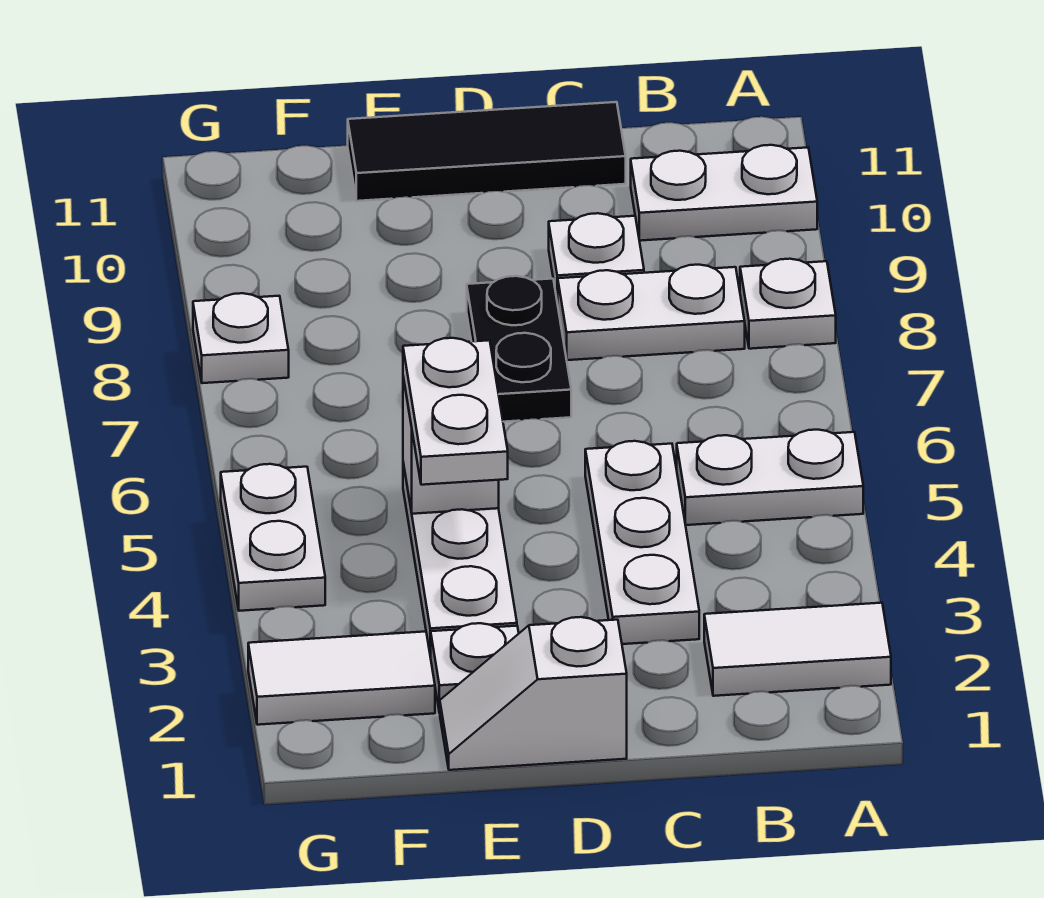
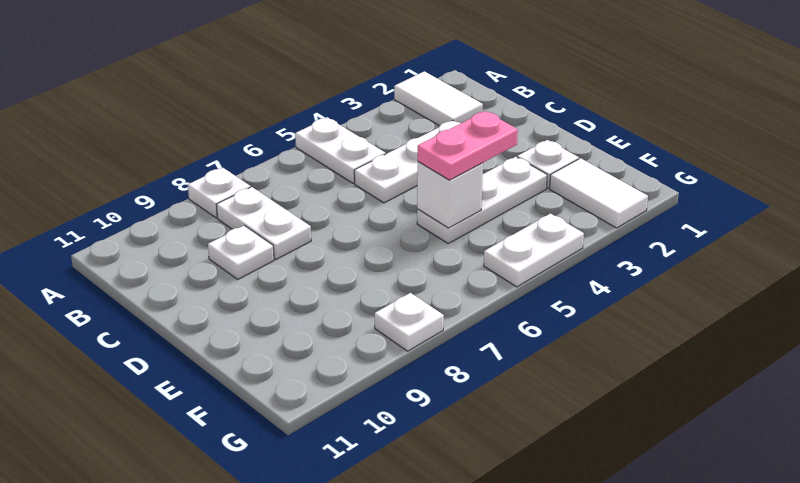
white plate A10:B10 level 1 -> none
black tile C11:E11 level 1 -> none
white slope D1:E1 level 1 top D -> none
black plate D7:D8 level 1 -> none
white plate E4:E5 level 3 -> pink plate E4:E5 level 3

